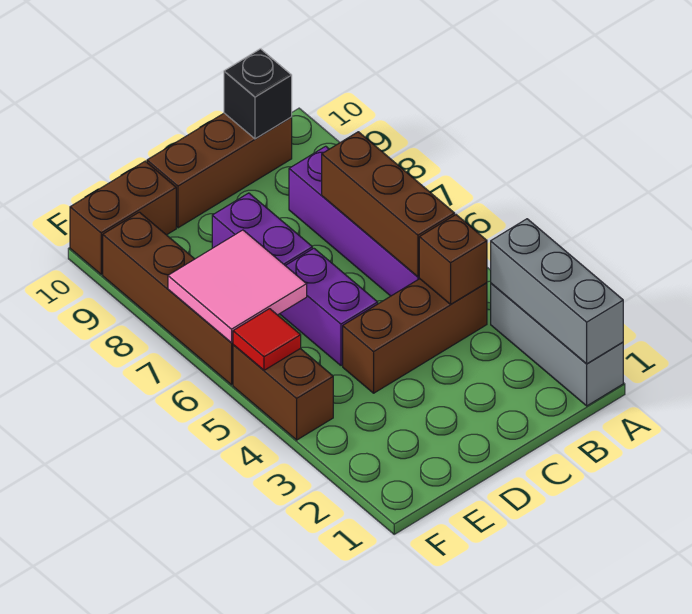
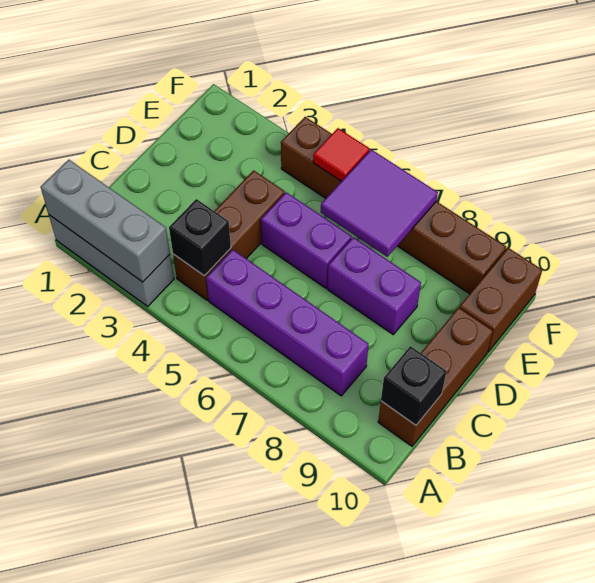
brown brick B4 level 2 -> black brick B4 level 2
brown brick B5:B7 level 2 -> none
pink tile E6:F7 level 2 -> purple tile E6:F7 level 2

